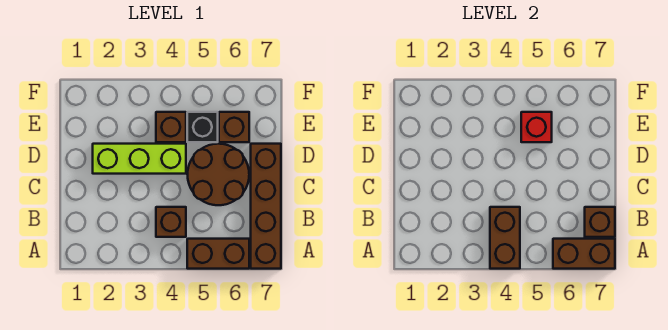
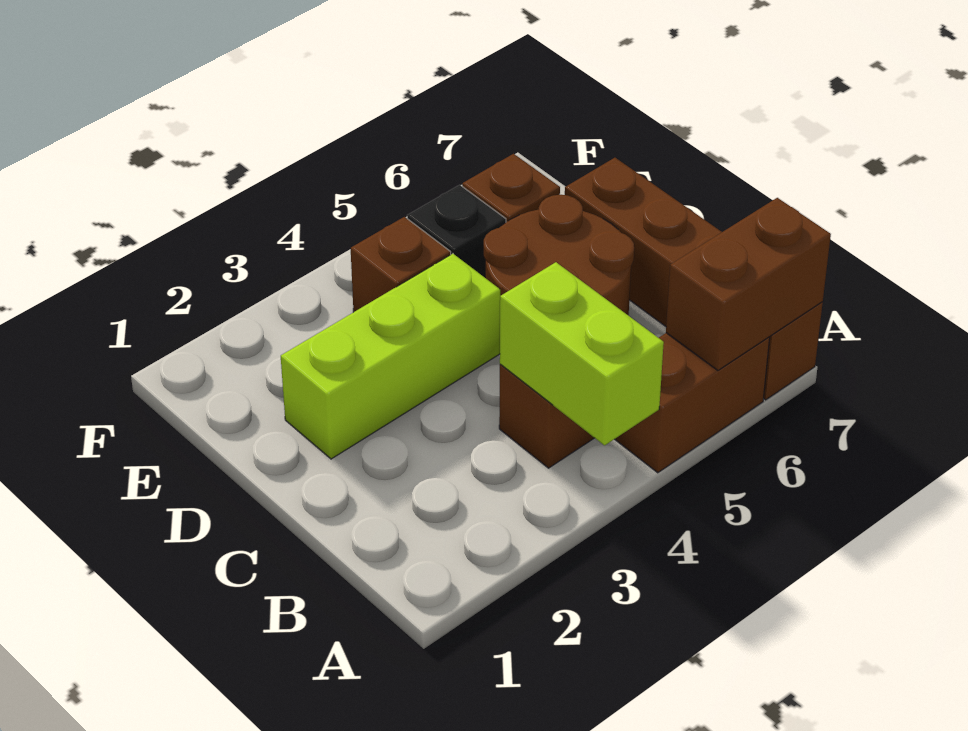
brown brick A4:B4 level 2 -> lime brick A4:B4 level 2
brown brick B7 level 2 -> none
red brick E5 level 2 -> none

